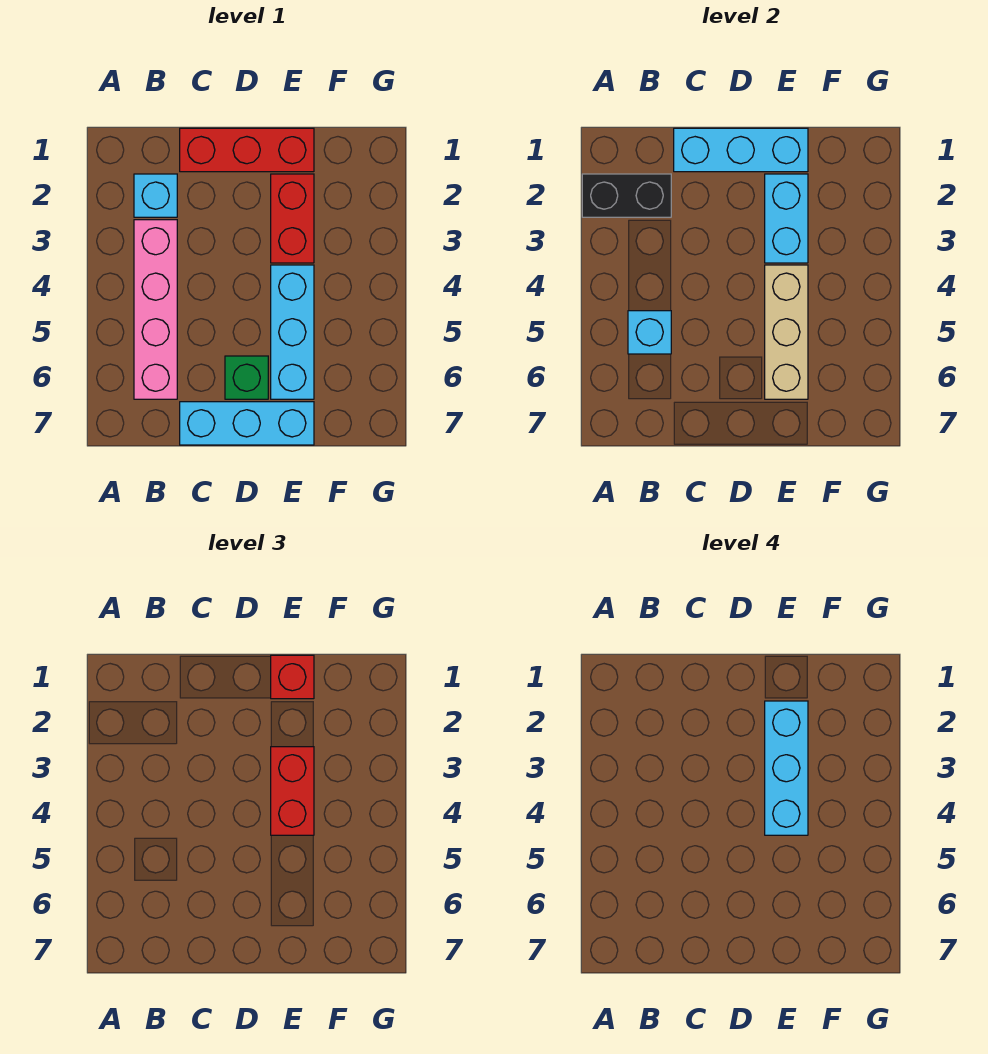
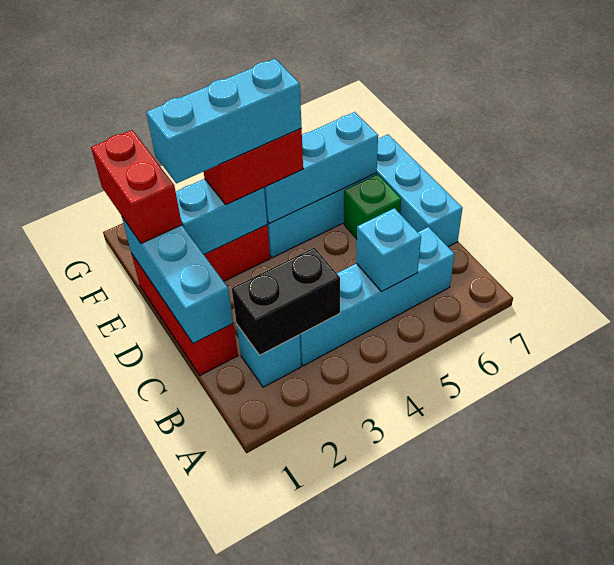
black brick A2:B2 level 2 -> black brick B2:B3 level 2
pink brick B3:B6 level 1 -> cyan brick B3:B6 level 1
red brick E1 level 3 -> red brick E1:F1 level 3
tan brick E4:E6 level 2 -> cyan brick E4:E6 level 2

